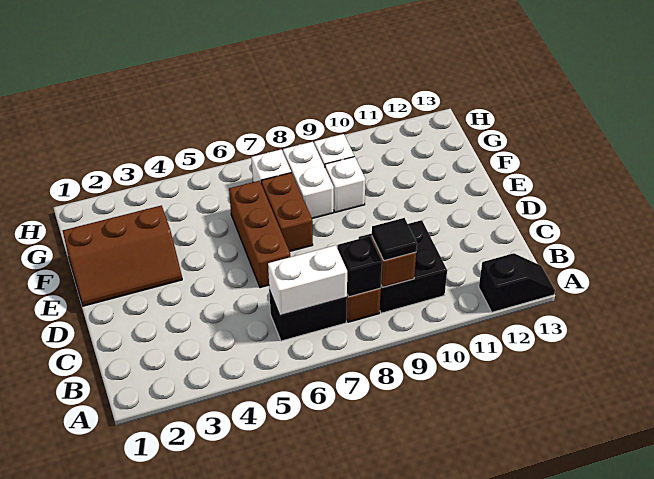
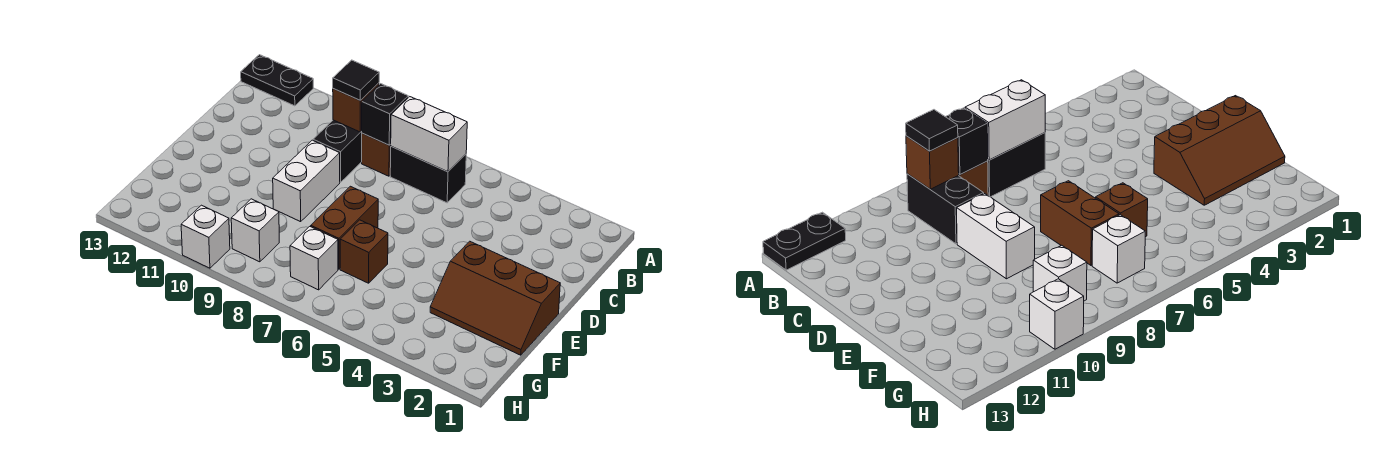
black slope A12:A13 level 1 top 12 -> black plate A12:A13 level 1
black brick B9:C10 level 1 -> black brick B9:C9 level 1
brown brick D6:F6 level 1 -> brown brick F6 level 1
brown slope E1:F3 level 1 top F -> brown slope E1:F3 level 1 top E
white brick F8:G8 level 1 -> white brick D9:E9 level 1
white brick F9 level 1 -> white brick H10 level 1

